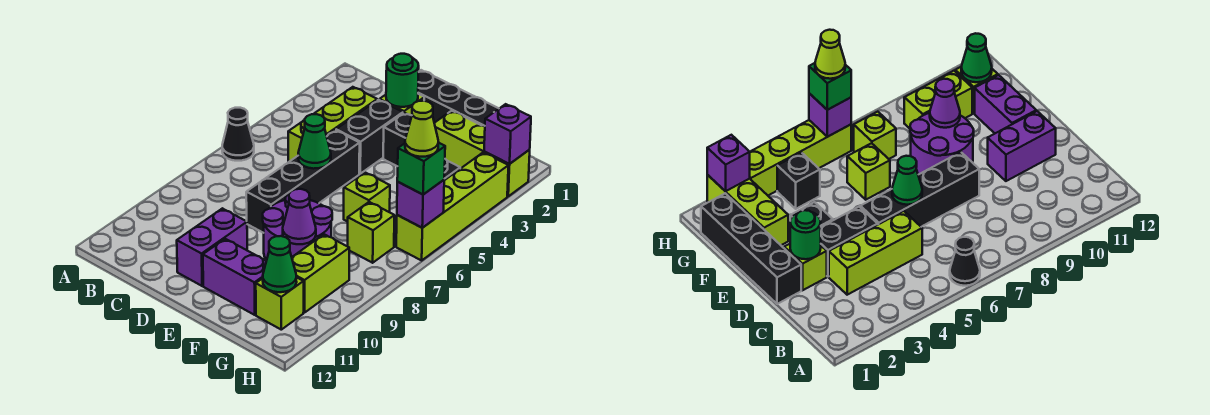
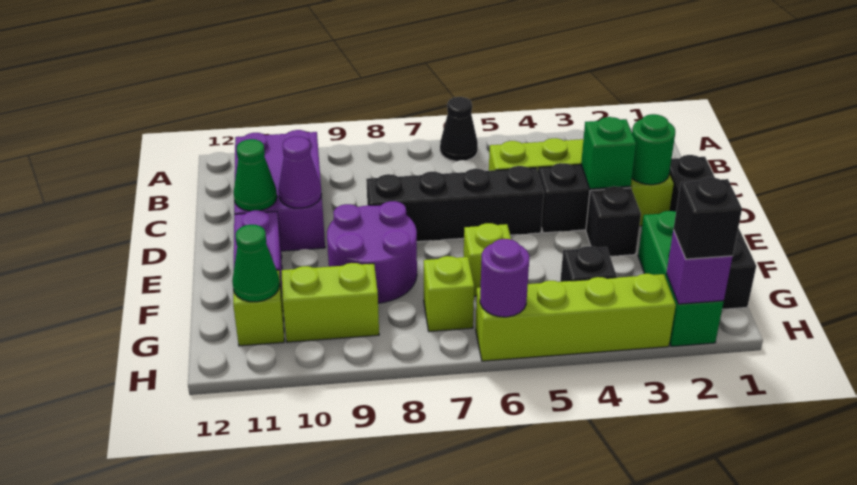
green cone D6 level 2 -> green cone D11 level 2
purple brick D10:D11 level 1 -> purple brick B10:D11 level 1
lime brick F2:H2 level 1 -> green brick F2:H2 level 1
purple cone F9 level 2 -> purple cone D10 level 2
none -> black brick H2 level 3
purple brick H6 level 2 -> purple round brick H6 level 2
green brick H6 level 3 -> green brick D3 level 2
lime cone H6 level 4 -> none

